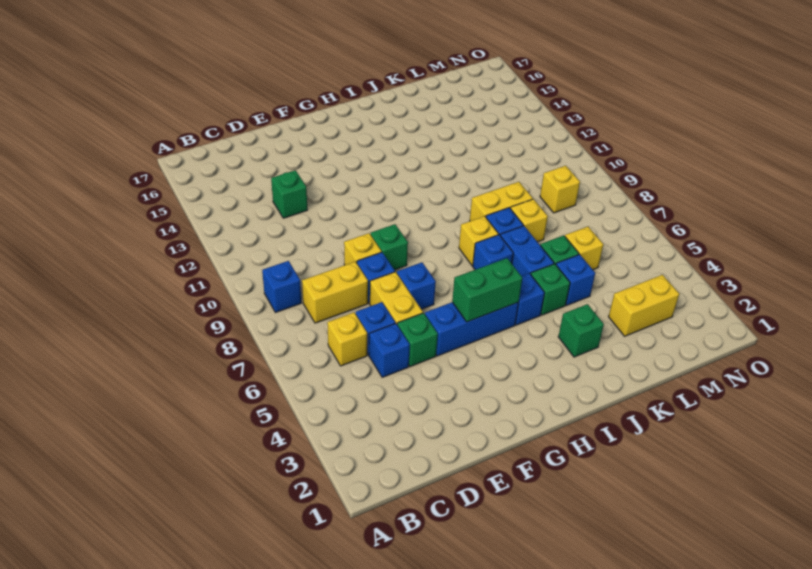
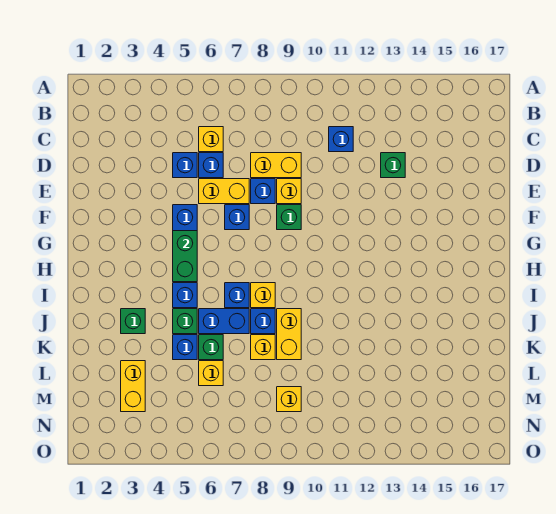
blue brick B9 level 1 -> blue brick C11 level 1
yellow brick C8:D8 level 1 -> yellow brick D8:D9 level 1
green brick E5 level 1 -> none

